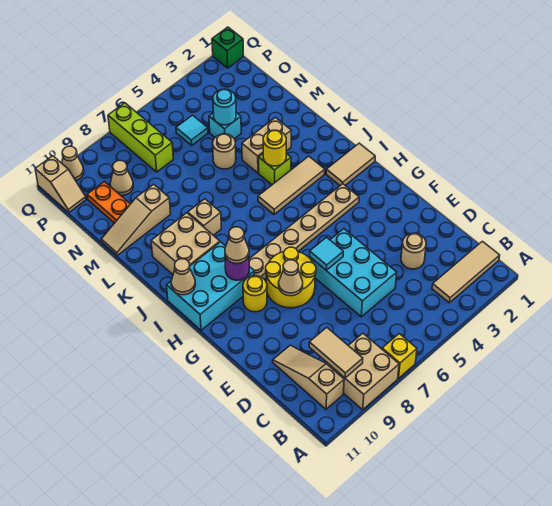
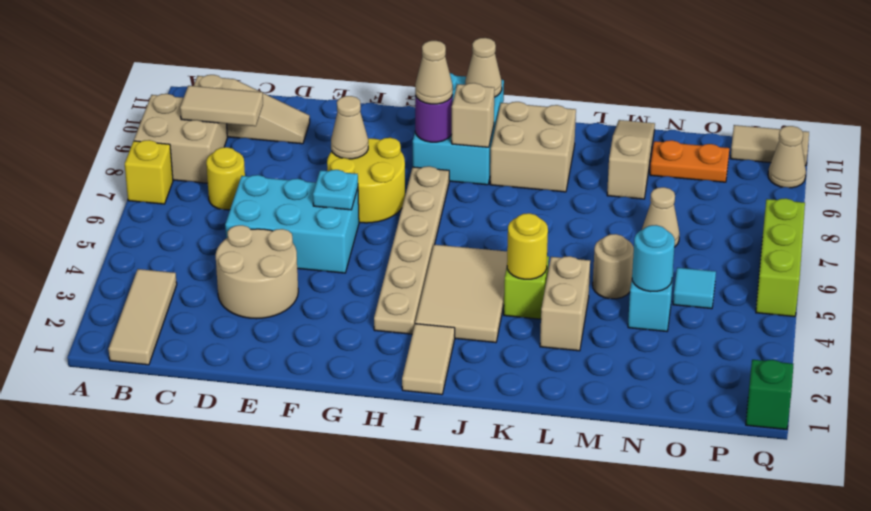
tan round brick D3 level 1 -> tan round brick D3:E4 level 1
cyan tile F6 level 2 -> cyan plate F6 level 2
yellow round brick G9 level 1 -> yellow round brick C7 level 1
tan tile J3:J5 level 1 -> tan tile I3:J5 level 1
tan brick K8 level 1 -> tan brick I9 level 2
lime brick O7:Q7 level 1 -> lime brick Q5:Q7 level 1
tan cone O9 level 1 -> tan cone N7 level 1
tan slope P11:Q11 level 1 top Q -> tan tile P11:Q11 level 1

